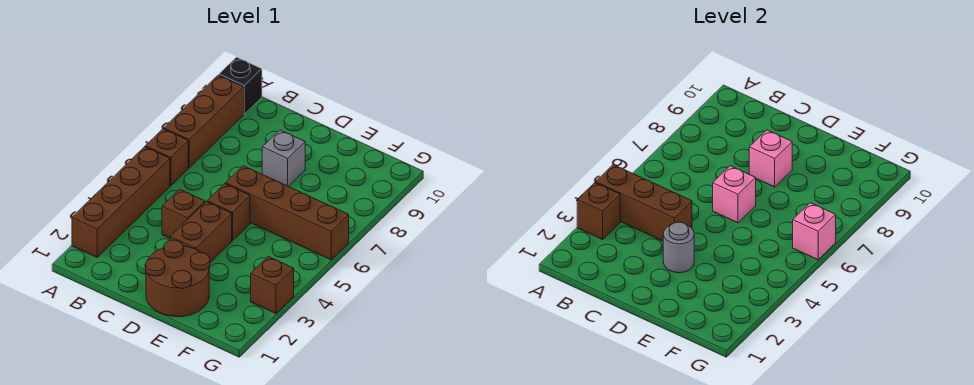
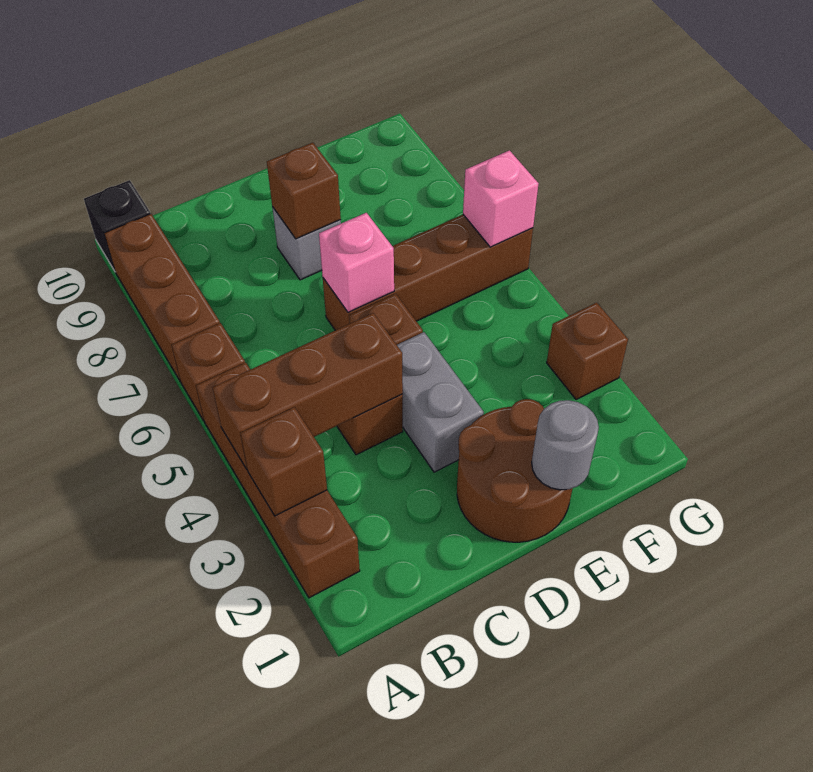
brown brick D3:D4 level 1 -> grey brick D3:D4 level 1
grey round brick D3 level 2 -> grey round brick E1 level 2
pink brick D8 level 2 -> brown brick D8 level 2

